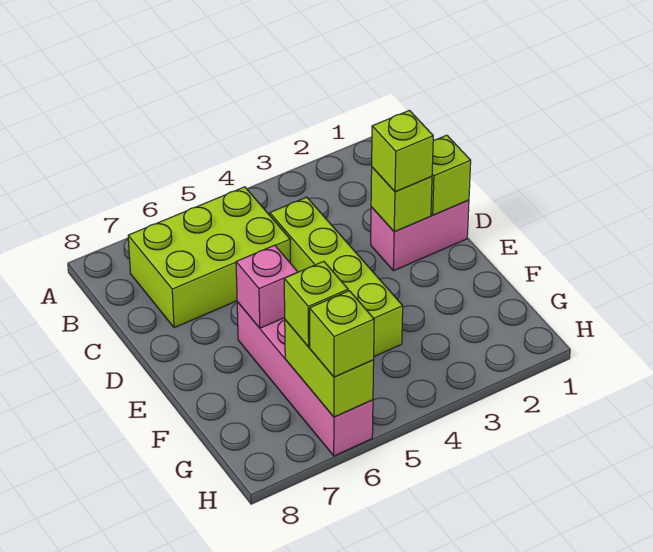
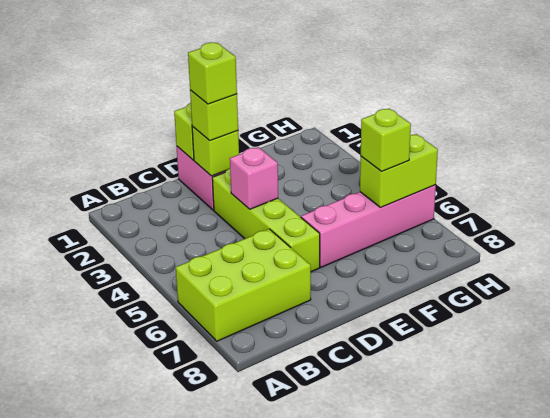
lime brick B5:C7 level 1 -> lime brick A6:C7 level 1
lime brick C4:F4 level 1 -> lime brick D3:D6 level 1
pink brick E6 level 2 -> pink brick D4 level 2
lime brick H6 level 3 -> lime brick D2 level 4

